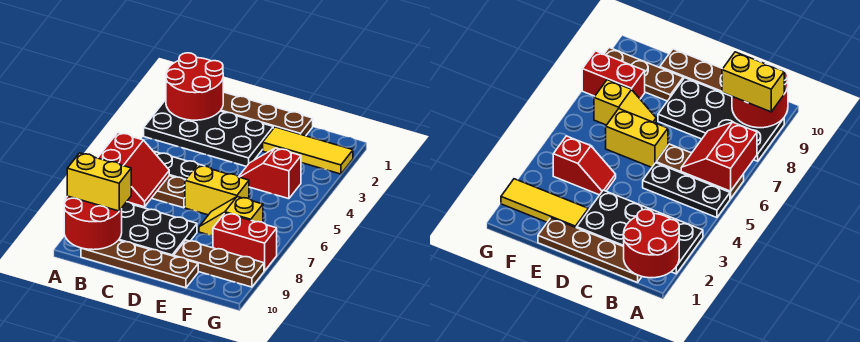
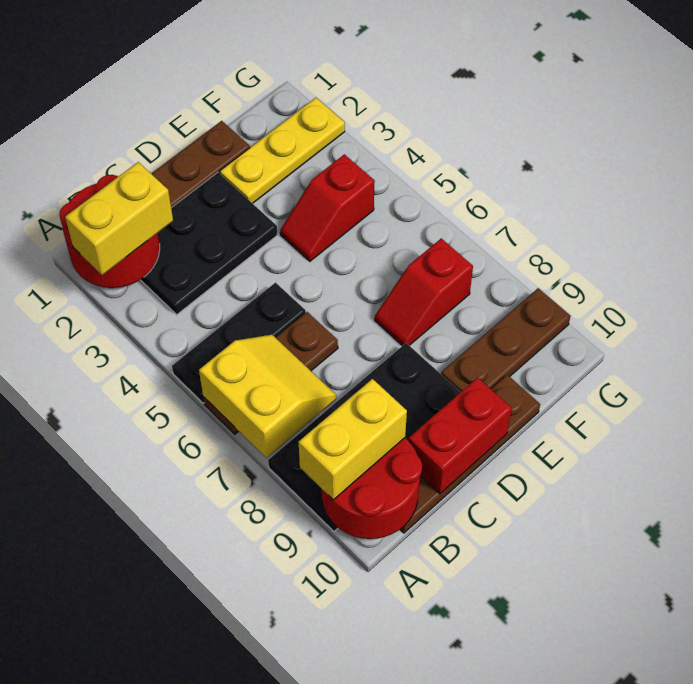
black plate A2:D3 level 1 -> black plate B2:D3 level 1
red slope A6:B7 level 2 top A -> yellow slope A6:B7 level 2 top A
yellow brick D6:E6 level 1 -> yellow brick A2:B2 level 3
yellow tile E2:G2 level 1 -> yellow plate E2:G2 level 1
yellow slope E7:F7 level 1 top F -> red slope E7:F7 level 1 top F
red brick F8:G8 level 1 -> red brick C10:D10 level 2

